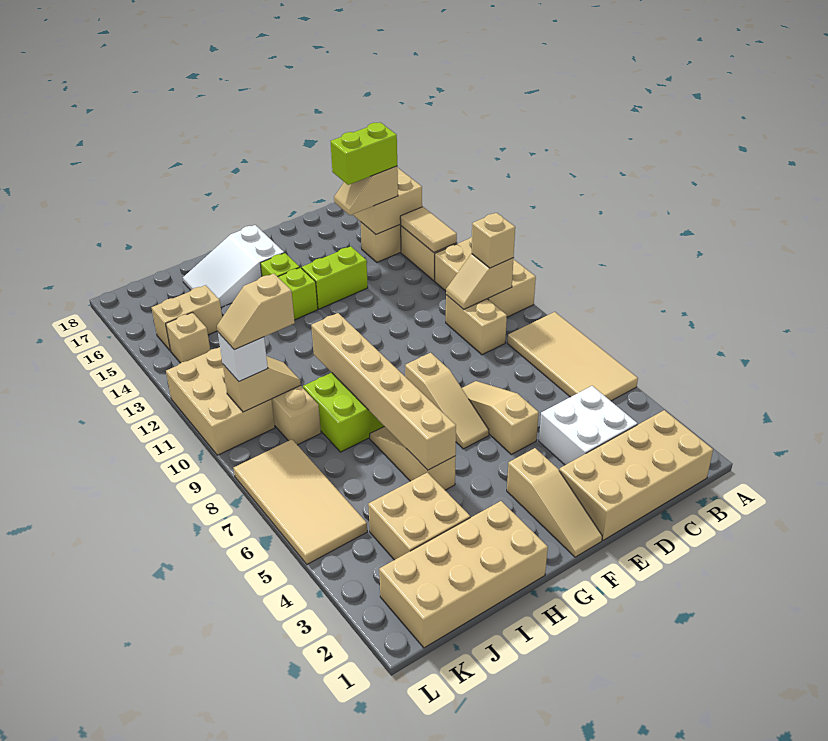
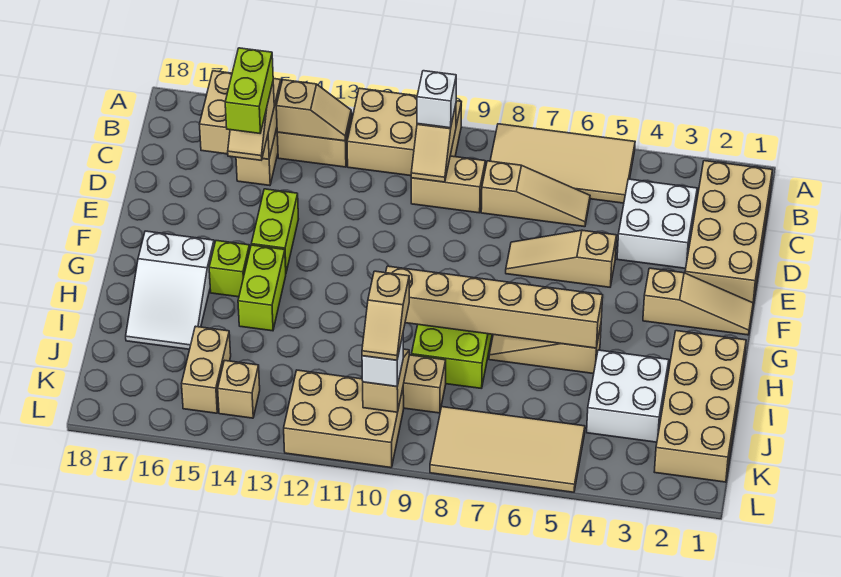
tan brick B10 level 3 -> white brick B10 level 3
tan tile B13:B14 level 2 -> tan slope B13:B14 level 2 top 14
tan slope F6:F8 level 1 top 8 -> tan slope C6:C8 level 1 top 8
tan brick I3:J4 level 1 -> white brick I3:J4 level 1

